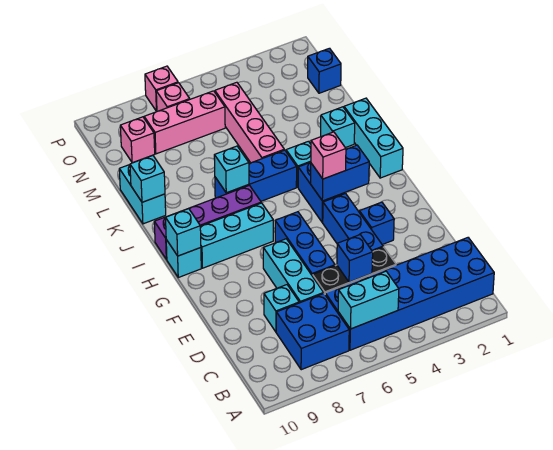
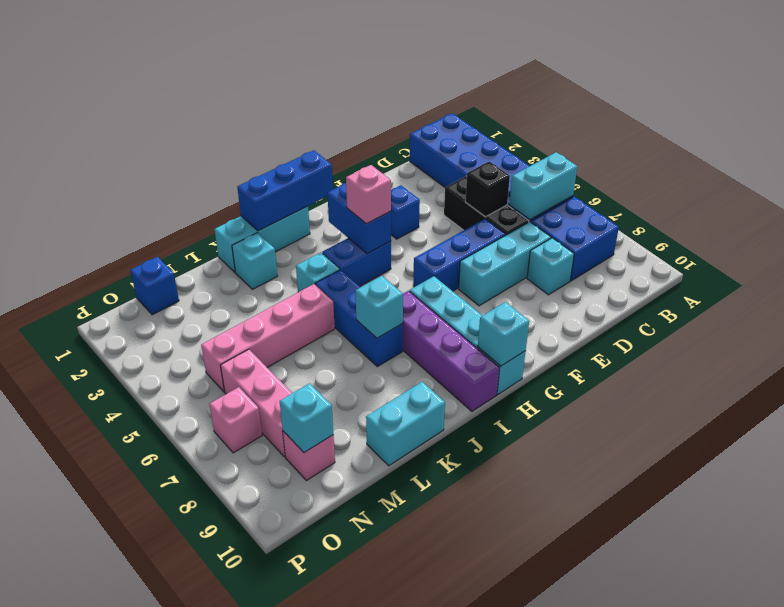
cyan brick B5:B6 level 2 -> cyan brick B6:C6 level 2
blue brick D5 level 2 -> black brick D5 level 2
blue brick E4:G4 level 1 -> blue brick H1:J1 level 2
cyan brick K10 level 2 -> cyan brick N9 level 2
pink brick P7 level 1 -> none

